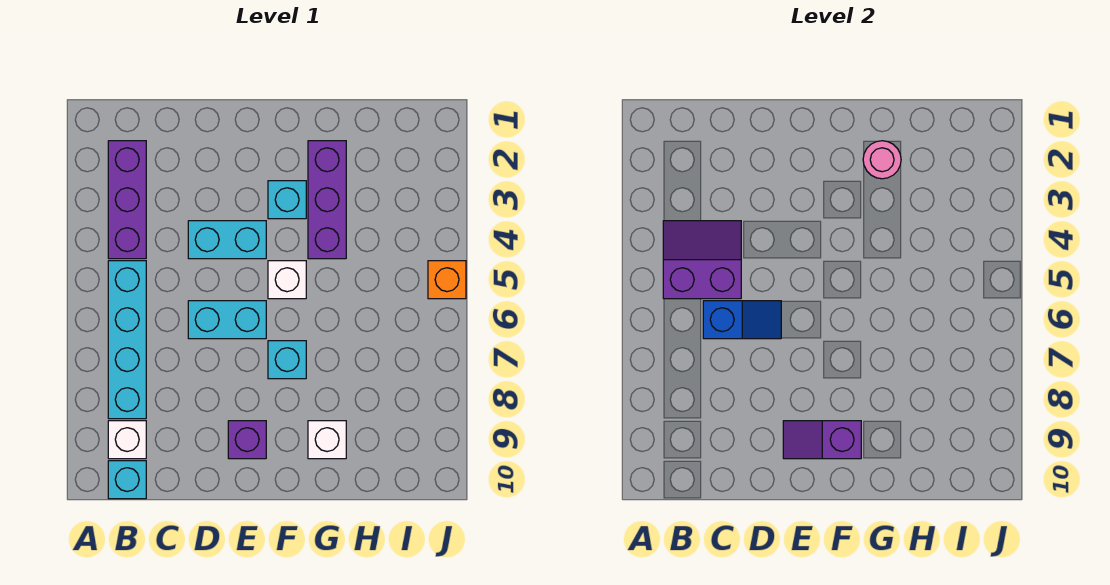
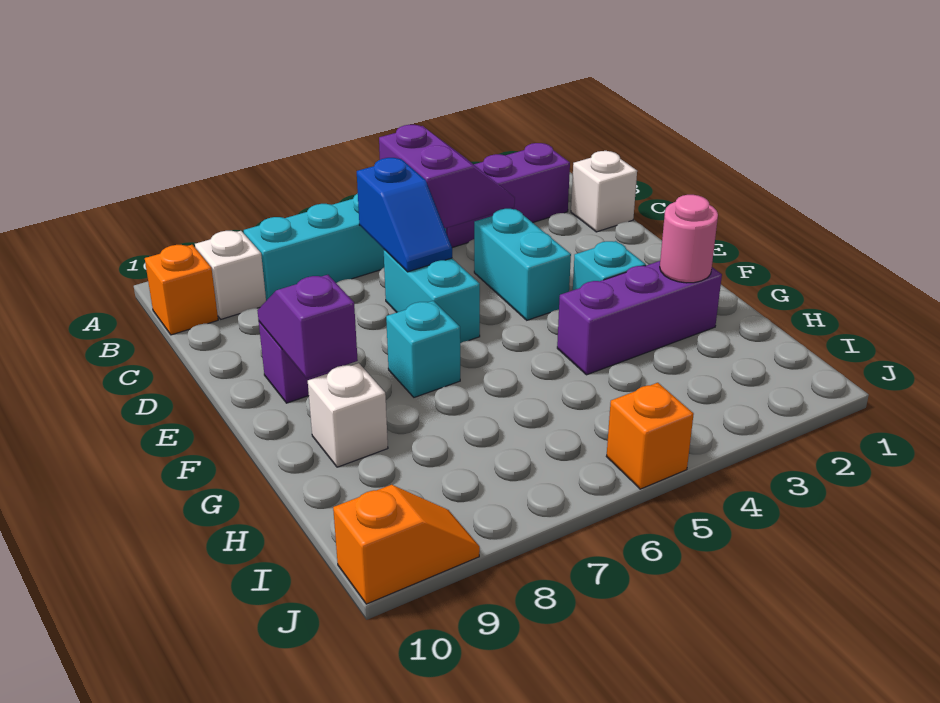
cyan brick B10 level 1 -> orange brick B10 level 1
white brick F5 level 1 -> white brick C1 level 1
none -> orange slope J9:J10 level 1 top 10

